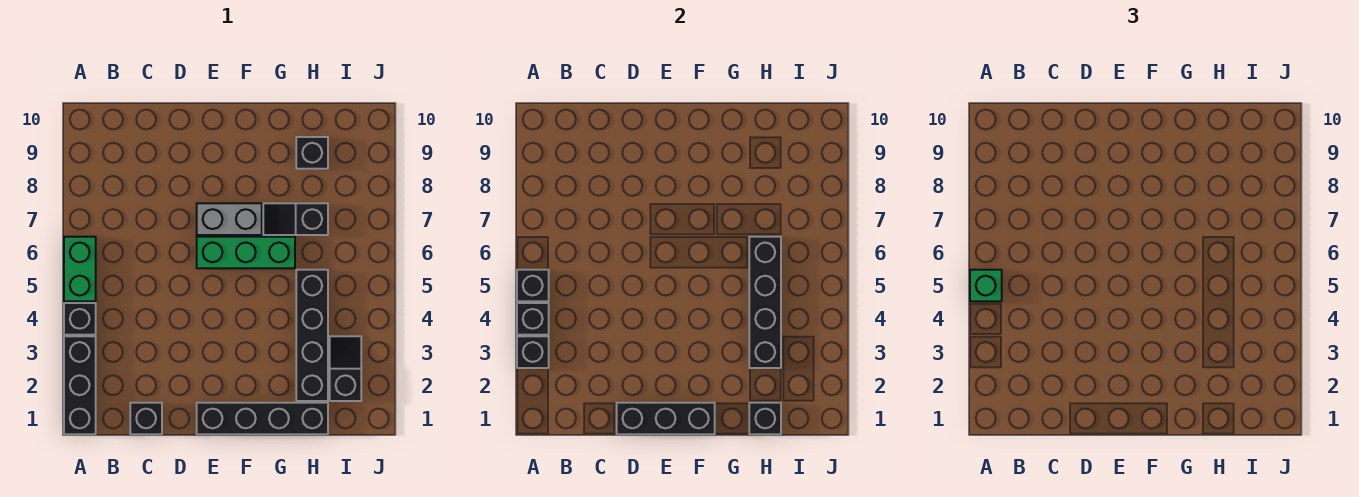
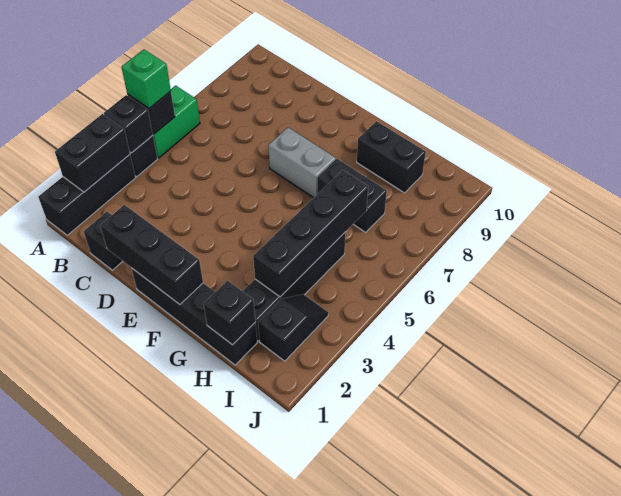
black brick A3 level 2 -> black brick A2:A3 level 2
green brick E6:G6 level 1 -> none
black slope G7:H7 level 1 top H -> black brick G7:H7 level 1
black brick H9 level 1 -> black brick G9:H9 level 1

